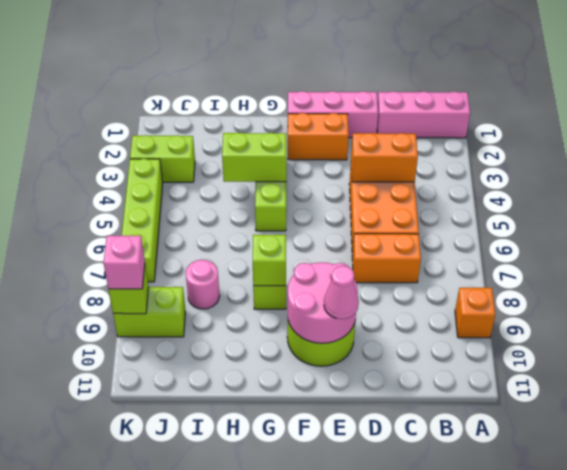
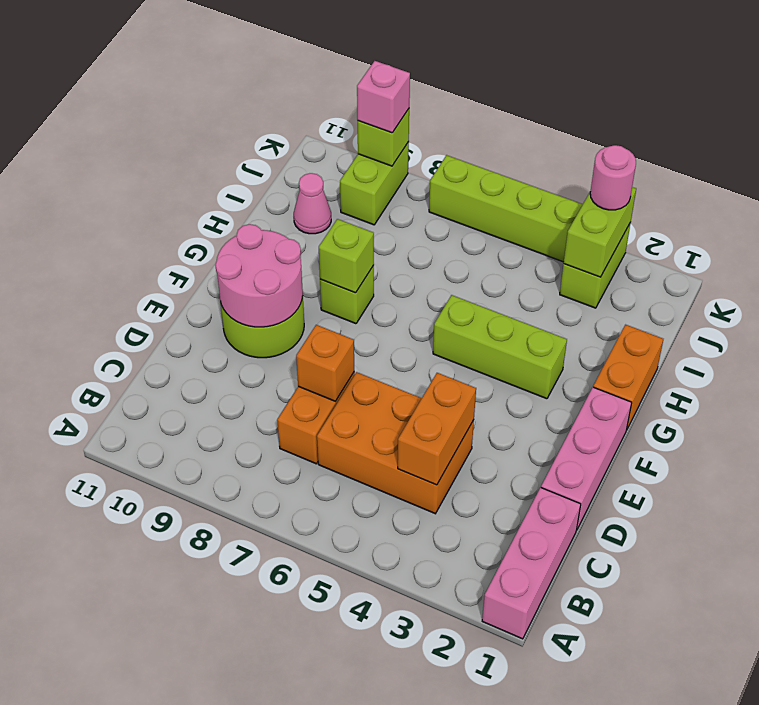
orange brick A9 level 1 -> orange brick D7 level 2
orange brick E2:F2 level 1 -> orange brick G1:H1 level 1
pink cone E10 level 3 -> pink cone I10 level 1
lime brick G4:H4 level 2 -> lime brick J3:K3 level 2
pink round brick I8 level 1 -> pink round brick K3 level 3

